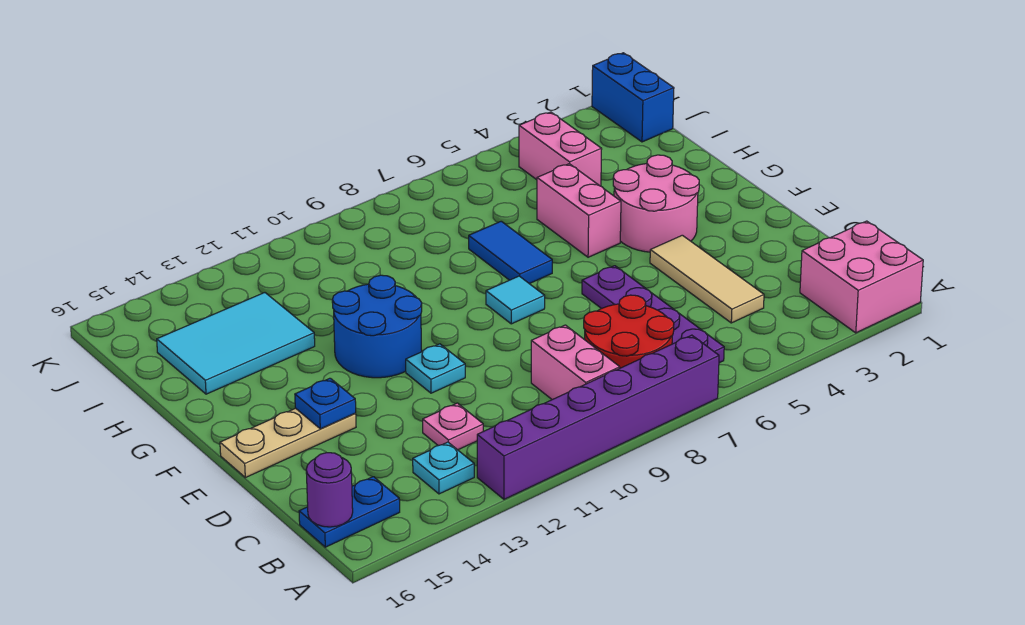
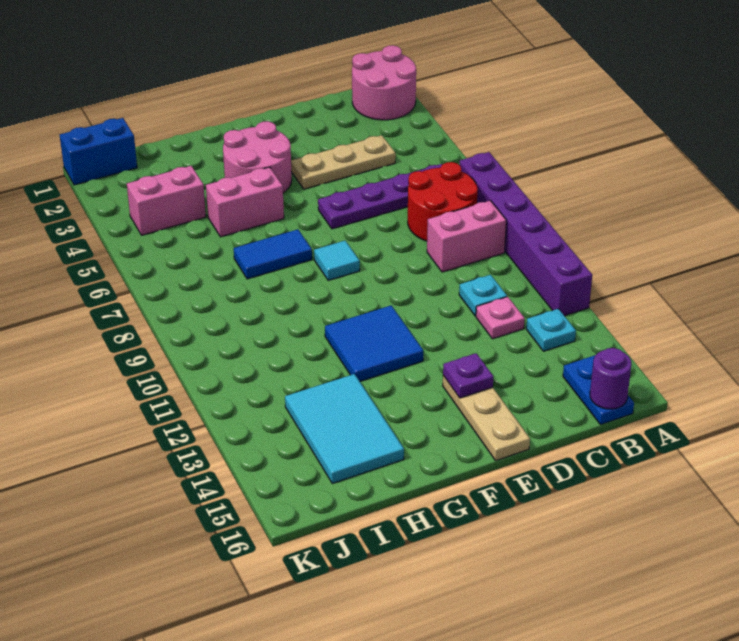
pink brick A1:B2 level 1 -> pink round brick A1:B2 level 1
tan tile C4:E4 level 1 -> tan plate C4:E4 level 1
cyan plate E11 level 1 -> cyan plate C11 level 1
blue plate E14 level 2 -> purple plate E14 level 2
blue round brick F11:G12 level 1 -> blue tile F11:G12 level 1

